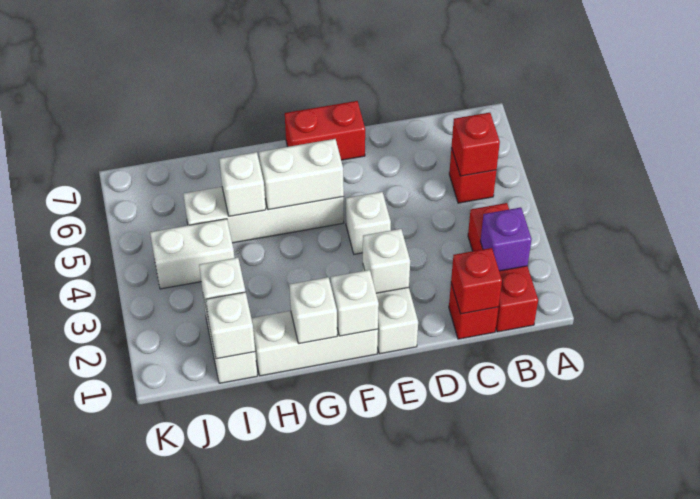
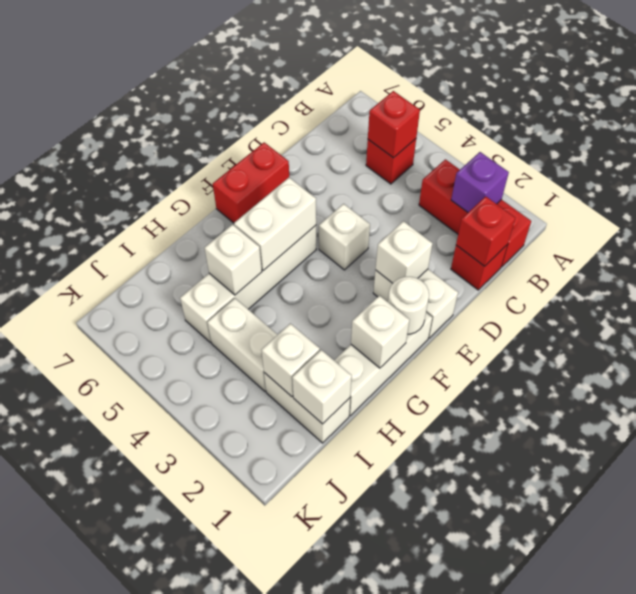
white brick F1 level 2 -> white round brick F1 level 2
white brick I4:J4 level 1 -> white brick I3:I4 level 1

